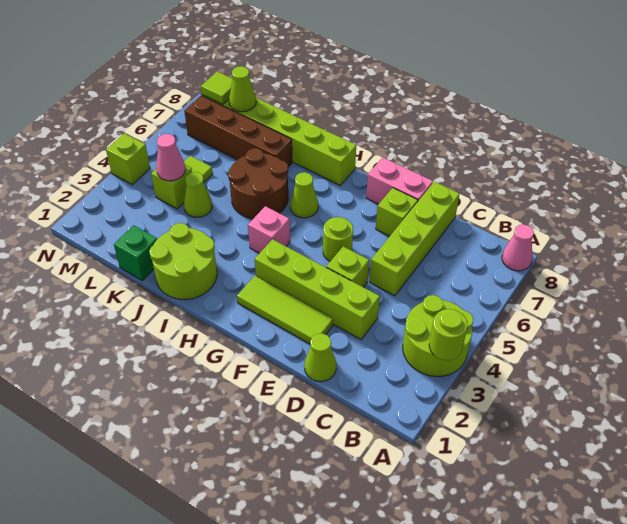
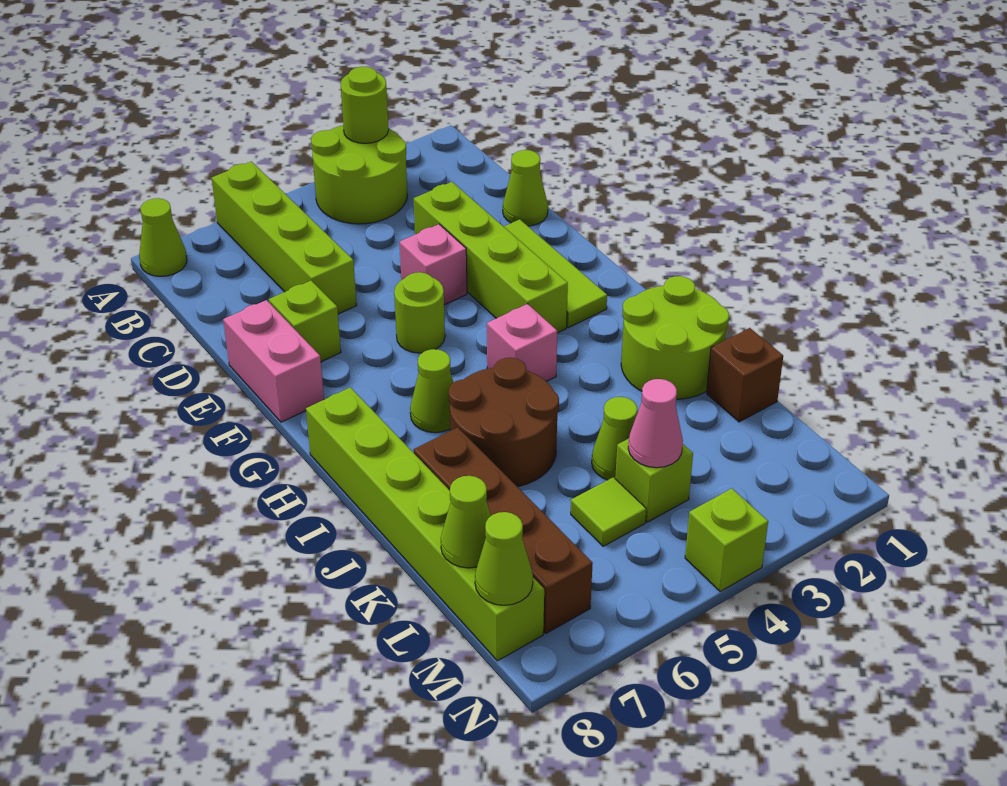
pink cone A8 level 1 -> lime cone A8 level 1
lime brick D5:D8 level 1 -> lime brick A6:D6 level 1
lime brick E4 level 1 -> pink brick E4 level 1
green brick K1 level 1 -> brown brick K1 level 1
lime tile M8 level 2 -> lime cone M8 level 2

